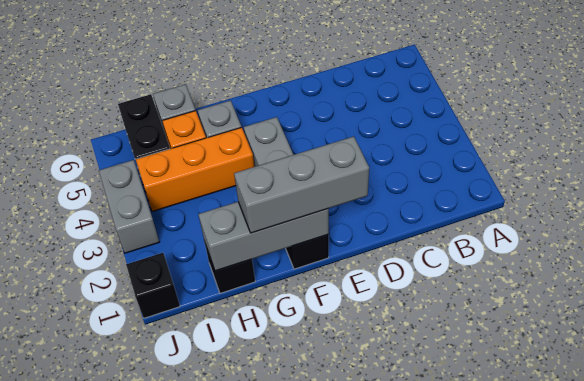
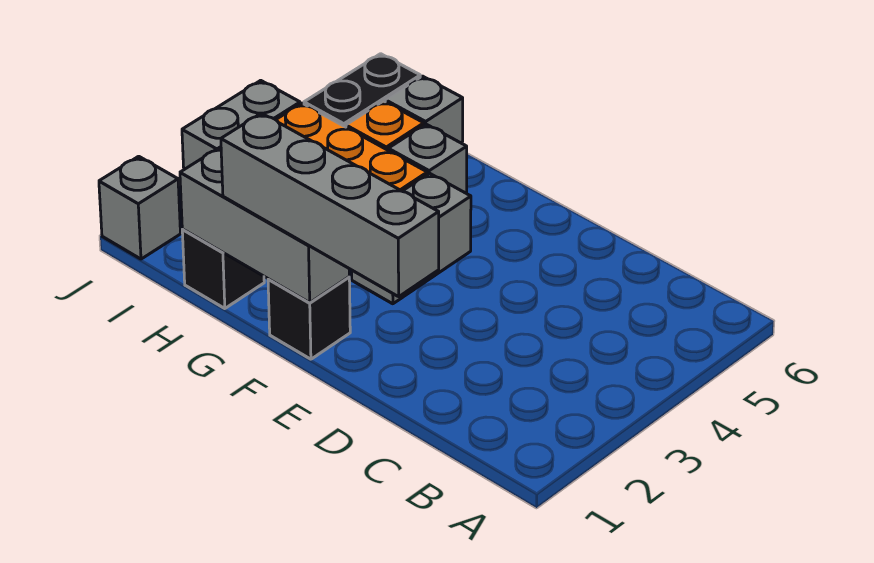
grey brick E1:G1 level 3 -> grey brick D1:G1 level 3
black brick J1 level 1 -> grey brick J1 level 1

